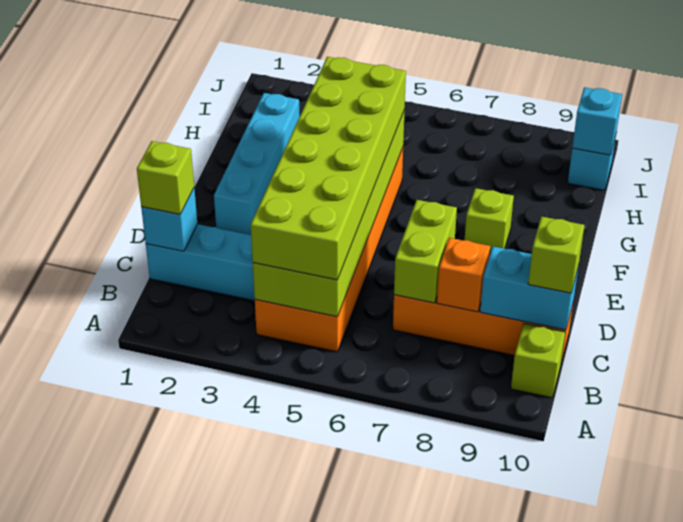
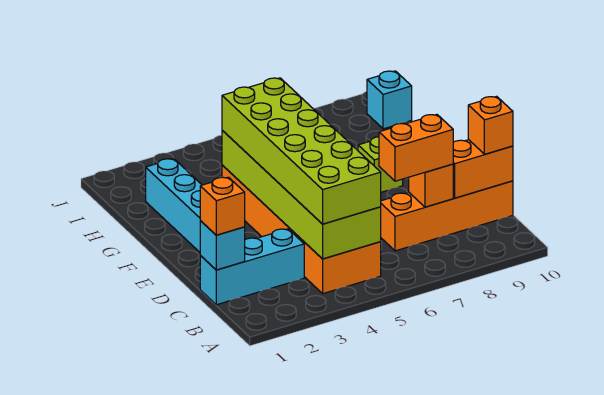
lime brick B10 level 1 -> none
lime brick C1 level 3 -> orange brick C1 level 3
lime brick C7:D7 level 2 -> none
none -> orange brick C7:C8 level 3
cyan brick C9:C10 level 2 -> orange brick C9:C10 level 2
lime brick C10 level 3 -> orange brick C10 level 3
cyan brick I10 level 2 -> none

